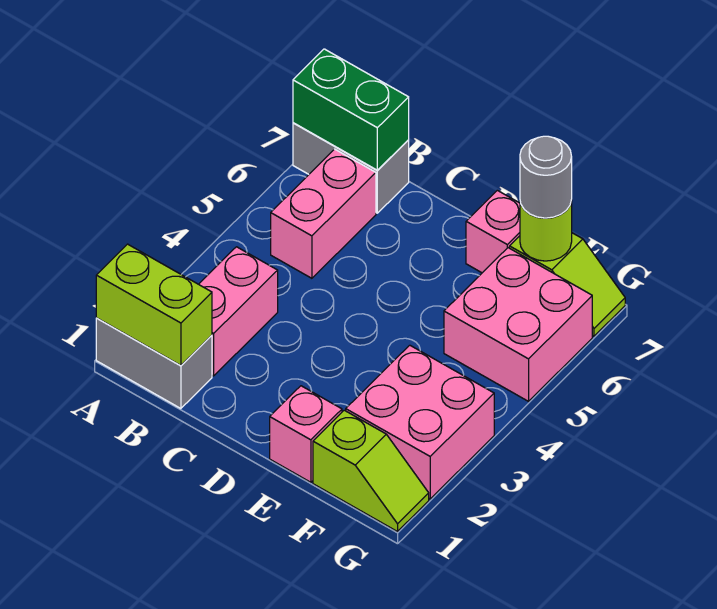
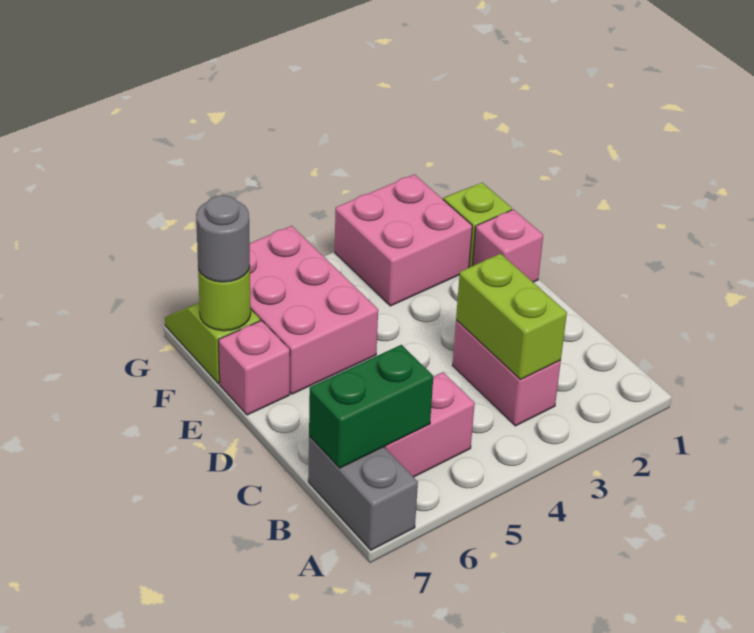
grey brick A1:B1 level 1 -> none
lime brick A1:B1 level 2 -> lime brick B3:C3 level 2
green brick A7:B7 level 2 -> green brick B6:B7 level 2
pink brick B2:B3 level 1 -> pink brick B3:C3 level 1
pink brick F5:G6 level 1 -> pink brick E5:G6 level 1

